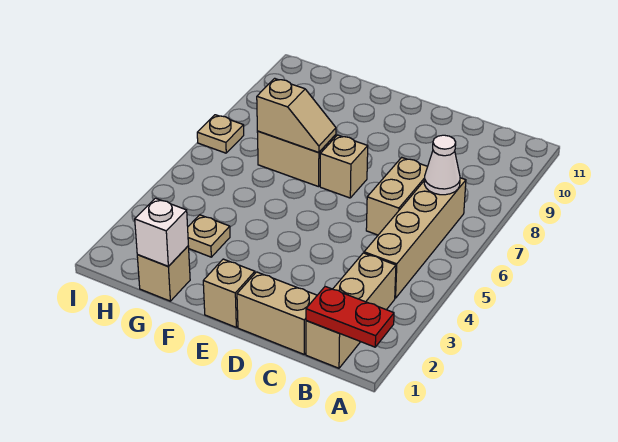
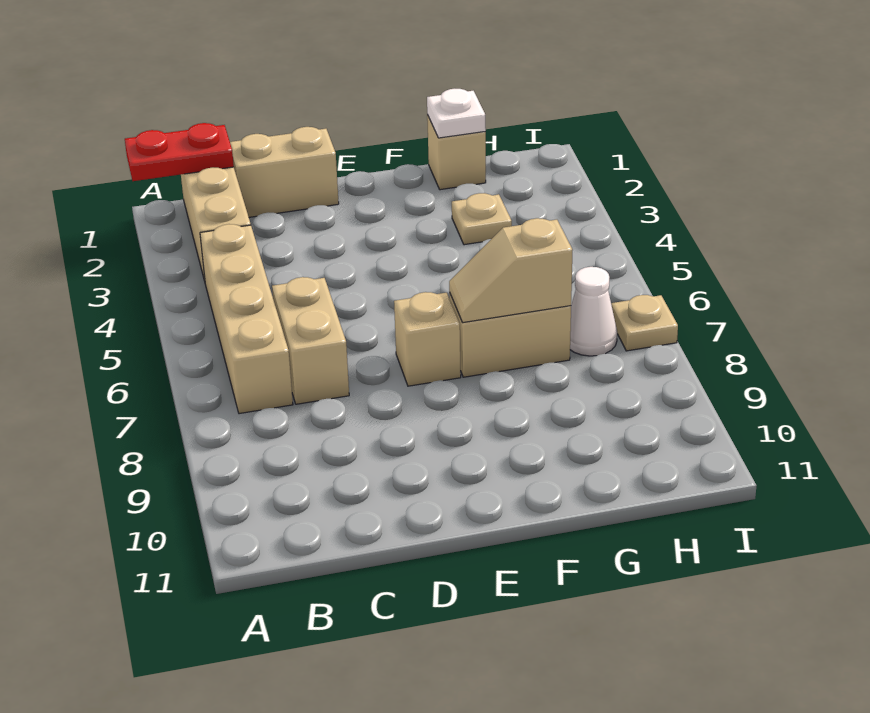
white cone B7 level 2 -> white cone H7 level 1
tan brick E1 level 1 -> none
white brick G1 level 2 -> white plate G1 level 2

